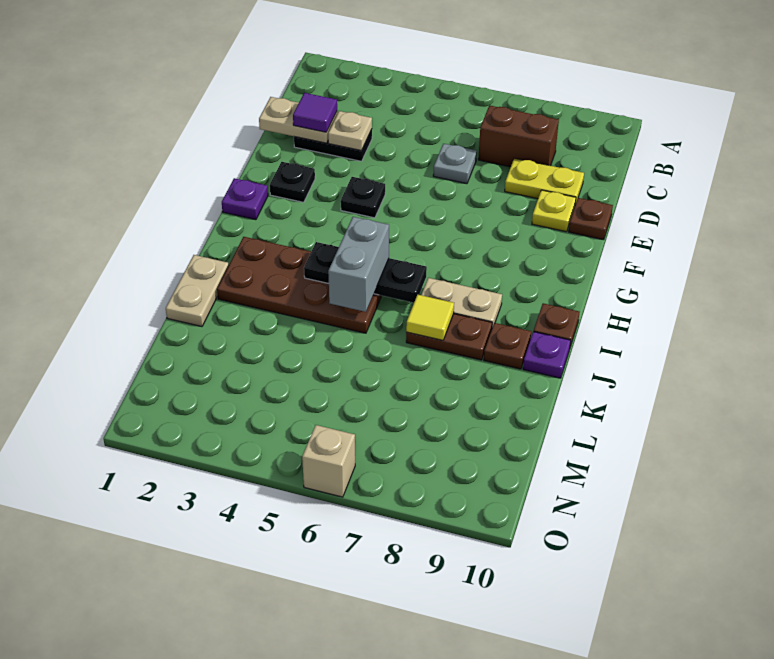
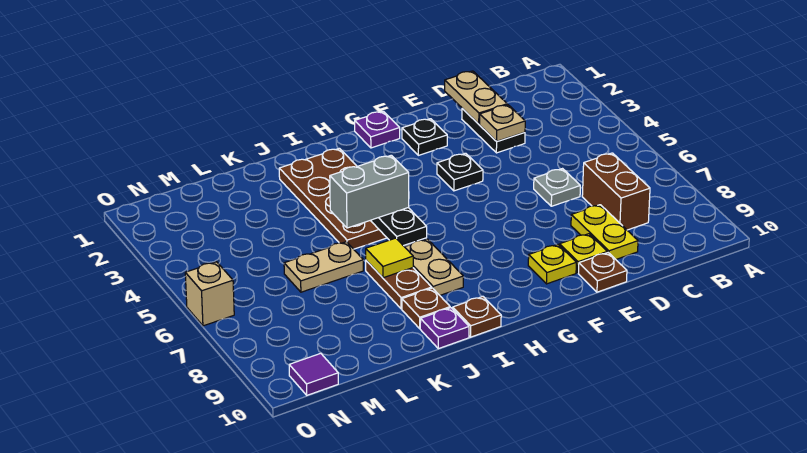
purple tile D2 level 3 -> purple tile N10 level 1
none -> yellow plate F9 level 1
tan plate J1:K1 level 1 -> tan plate K6:L6 level 1

